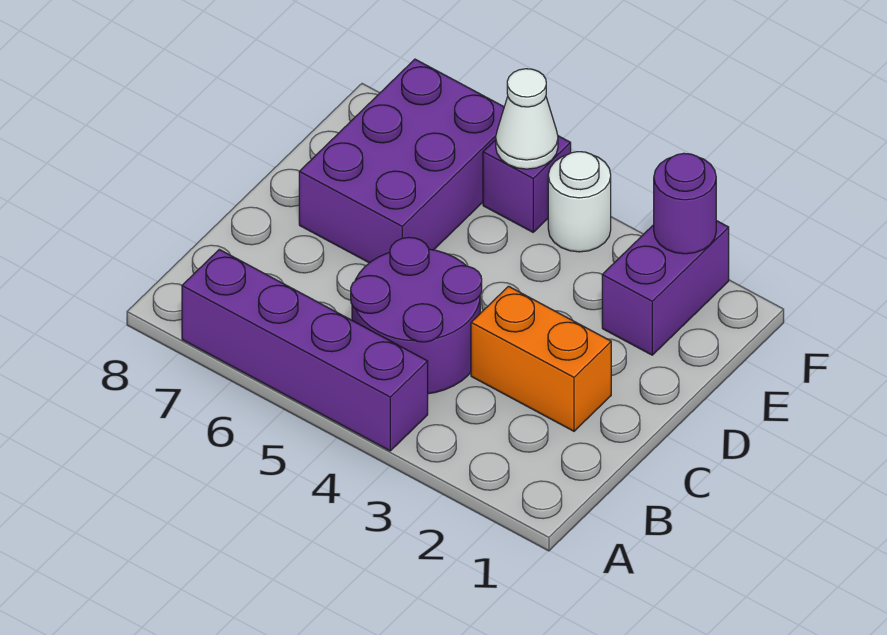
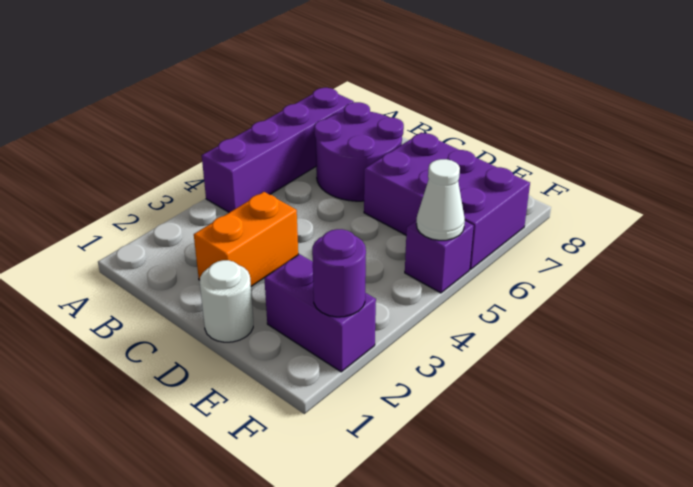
purple round brick B4:C5 level 1 -> purple round brick B6:C7 level 1
white round brick F4 level 1 -> white round brick D1 level 1

